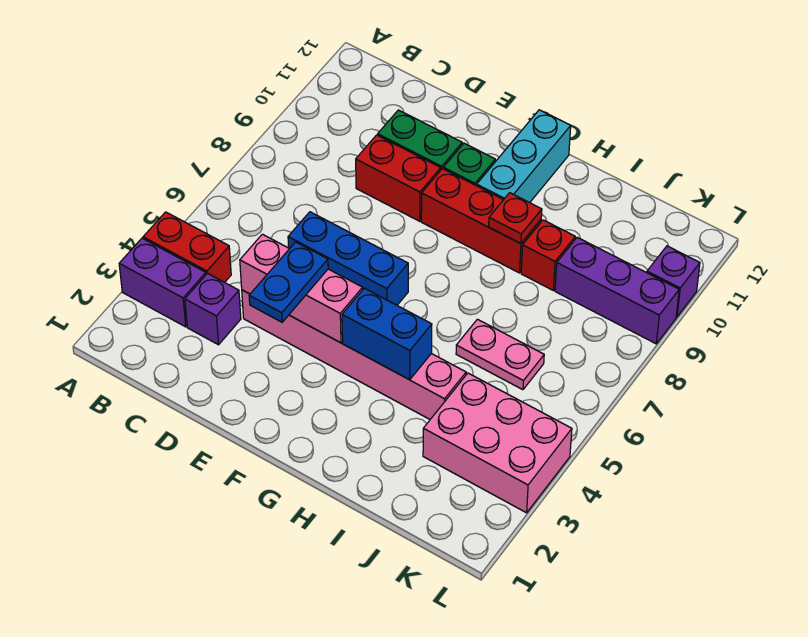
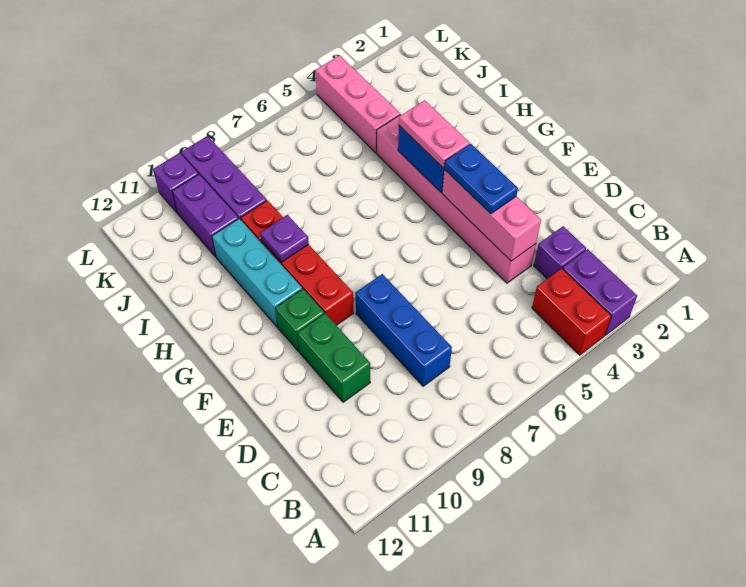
blue brick D6:F6 level 1 -> blue brick C8:E8 level 1
red brick D9:E9 level 1 -> none
blue plate E3:E4 level 3 -> blue plate E4:F4 level 3
cyan brick G10:G12 level 1 -> cyan brick G10:I10 level 1
red plate H9 level 2 -> purple plate H9 level 2
pink plate I6:J6 level 1 -> pink plate G4:H4 level 3
pink brick J3:L4 level 1 -> pink brick J4:L4 level 1
none -> purple brick J10:K10 level 1

